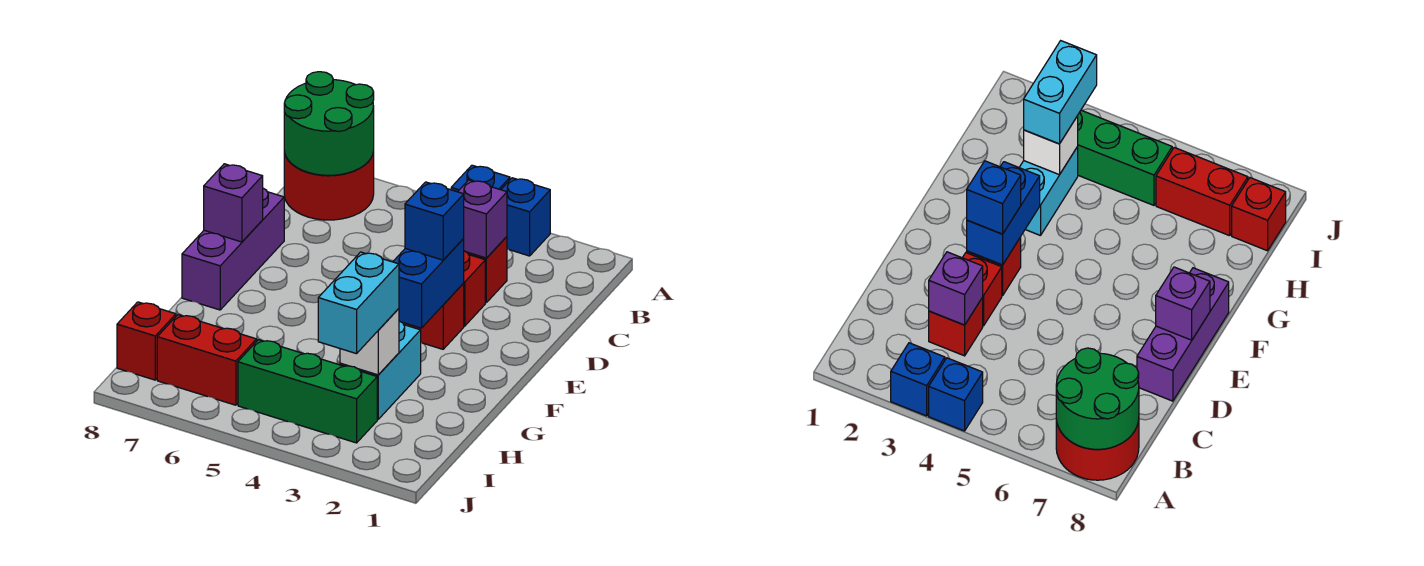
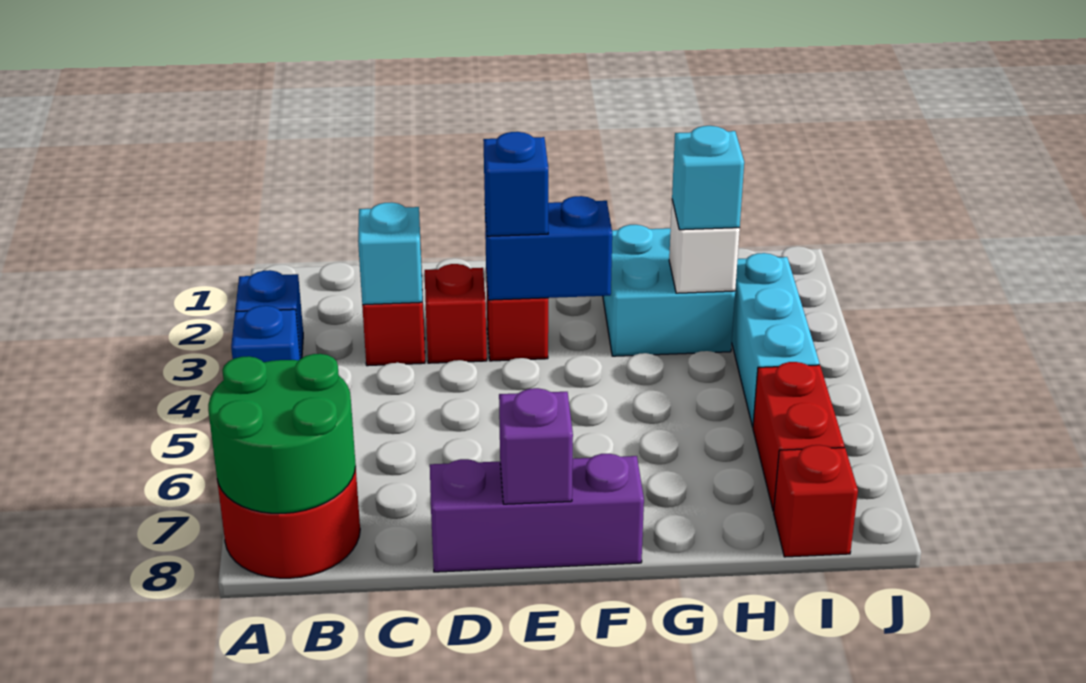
purple brick C3 level 2 -> cyan brick C3 level 2
cyan brick G3:H3 level 1 -> cyan brick G2:H3 level 1
cyan brick H3:I3 level 3 -> cyan brick H3 level 3
green brick I3:I5 level 1 -> cyan brick I3:I5 level 1

